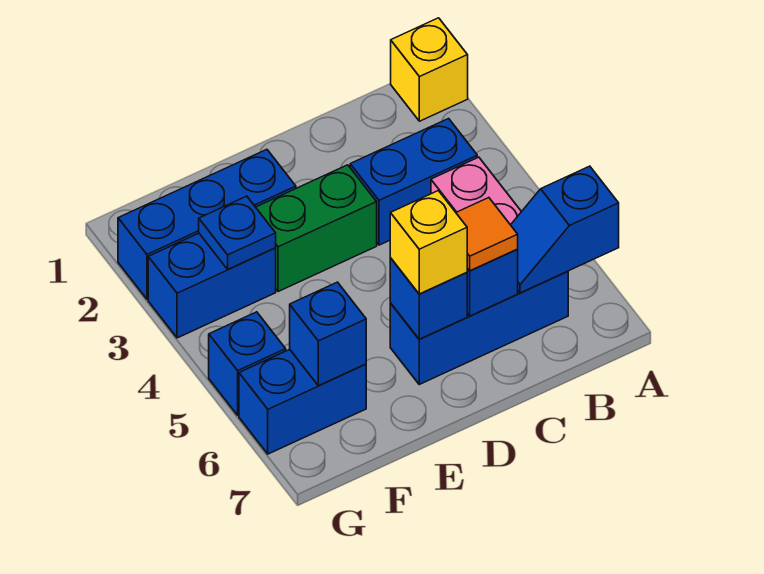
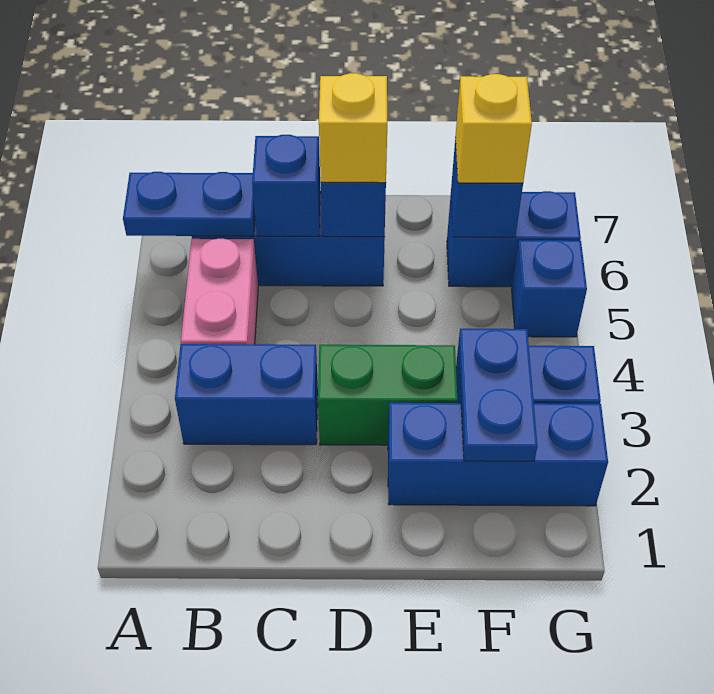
yellow brick A1 level 1 -> yellow brick F6 level 3
blue slope A6:B6 level 2 top A -> blue plate A6:B6 level 2
orange tile C6 level 3 -> none
blue plate F3 level 2 -> blue plate F2:F3 level 2

